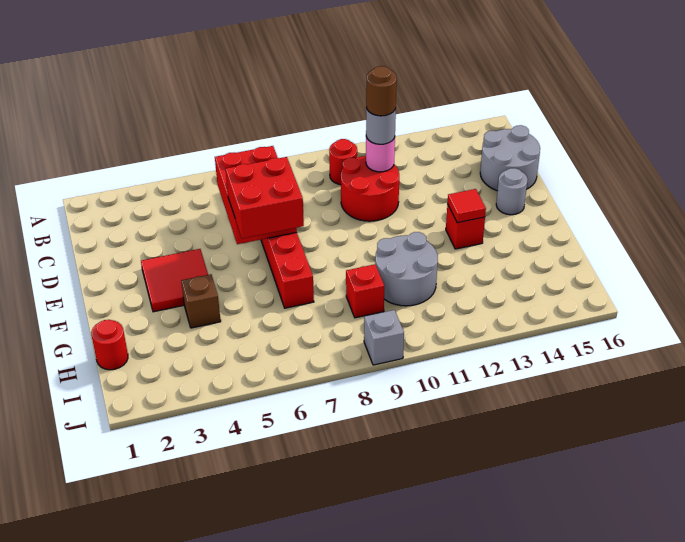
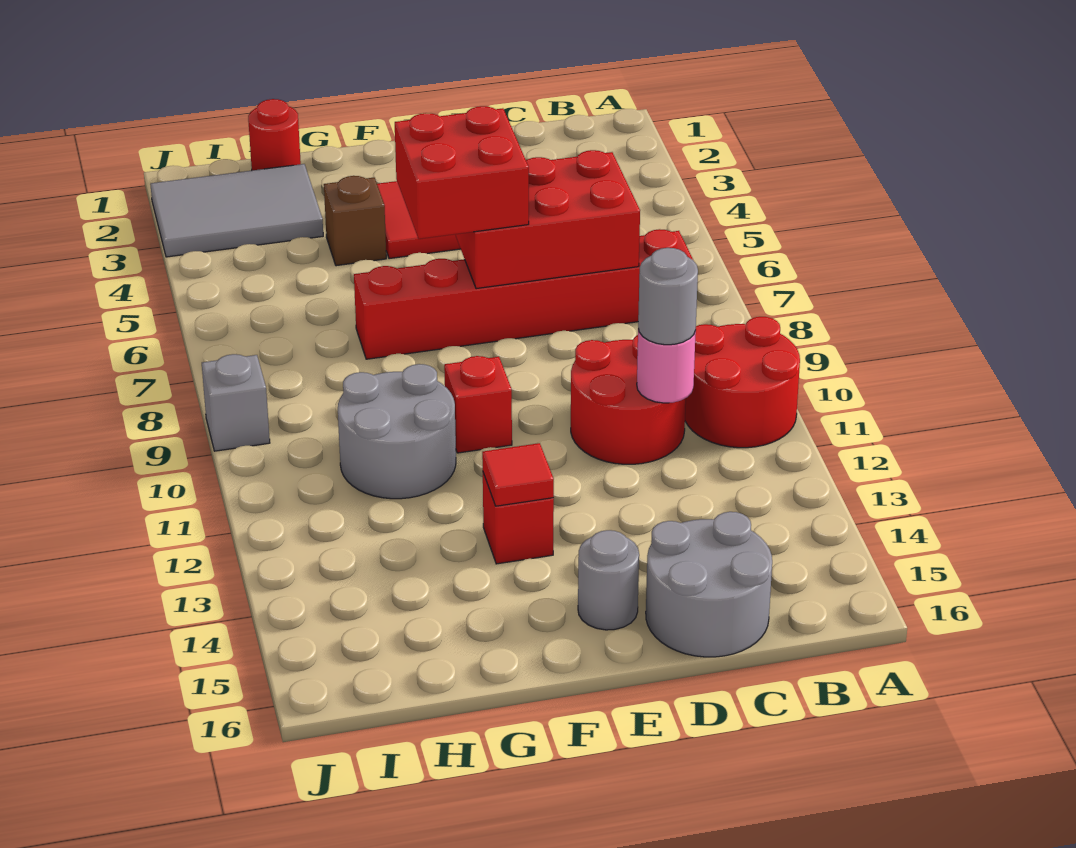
red round brick B10 level 1 -> red round brick A10:B11 level 1
brown round brick C11 level 4 -> none
none -> grey tile H2:J3 level 1
red brick H9 level 1 -> red brick F10 level 1

